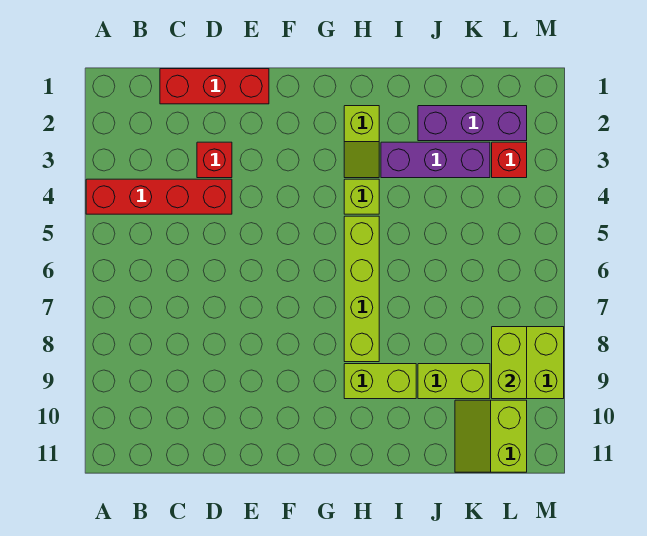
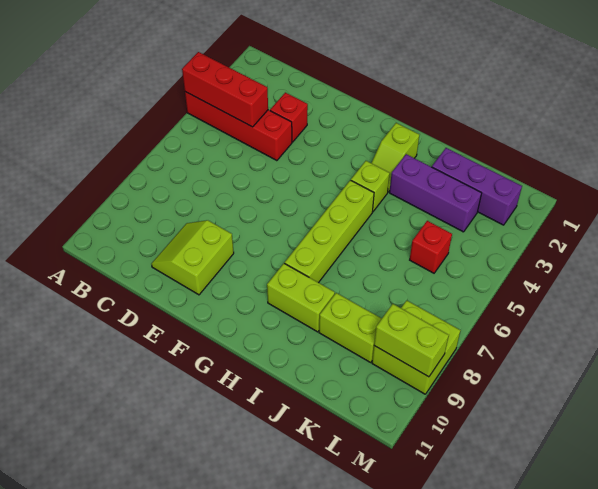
red brick C1:E1 level 1 -> red brick A4:C4 level 2
lime slope K10:L11 level 1 top L -> lime slope D9:E10 level 1 top E
red brick L3 level 1 -> red brick K5 level 1
lime brick L8:L9 level 2 -> lime brick L9:M9 level 2

